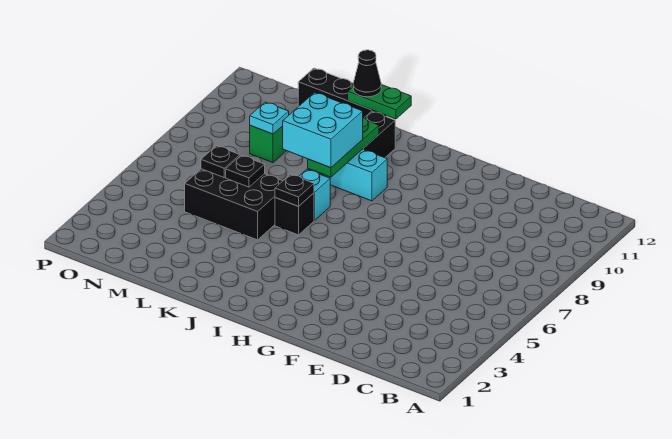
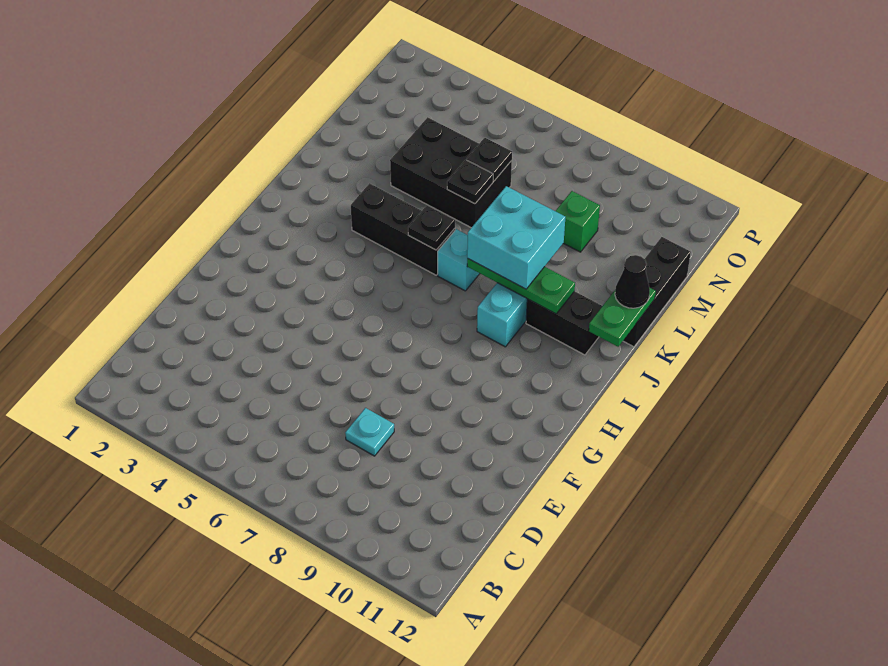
black brick J6 level 1 -> black brick J4:J6 level 1
black brick K5:M6 level 1 -> black brick L4:M6 level 1
cyan plate M9 level 2 -> cyan plate D8 level 1

